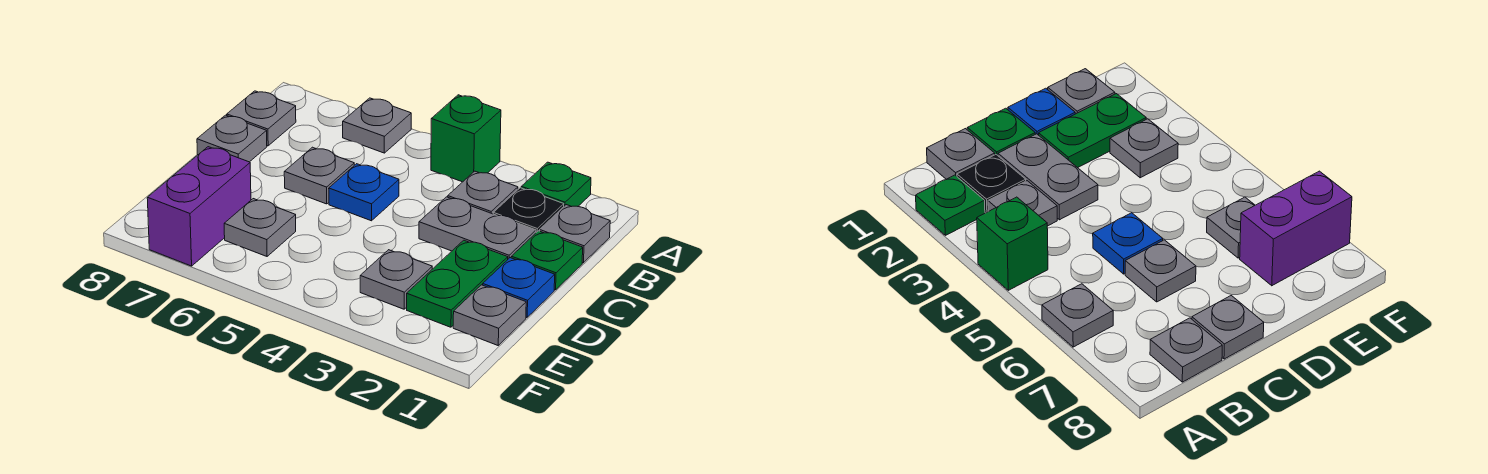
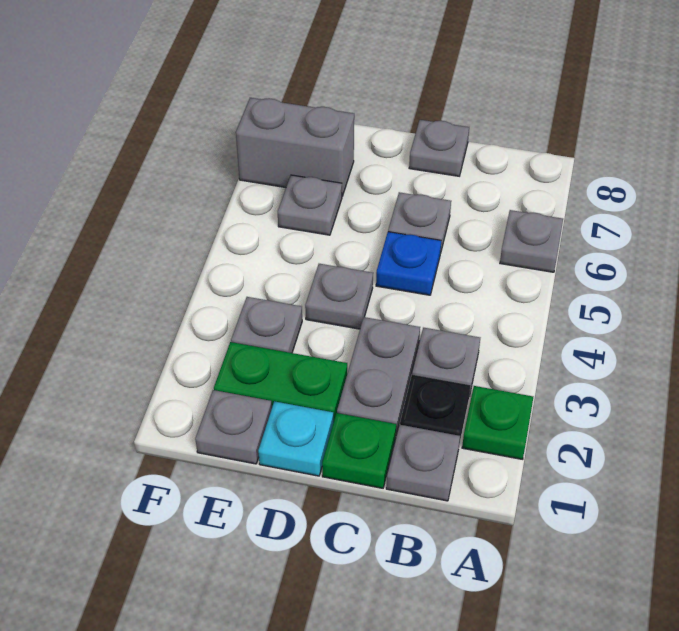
green brick A4 level 1 -> none
grey plate B8 level 1 -> grey plate D4 level 1
blue plate D1 level 1 -> cyan plate D1 level 1
purple brick E7:F7 level 1 -> grey brick E7:F7 level 1

